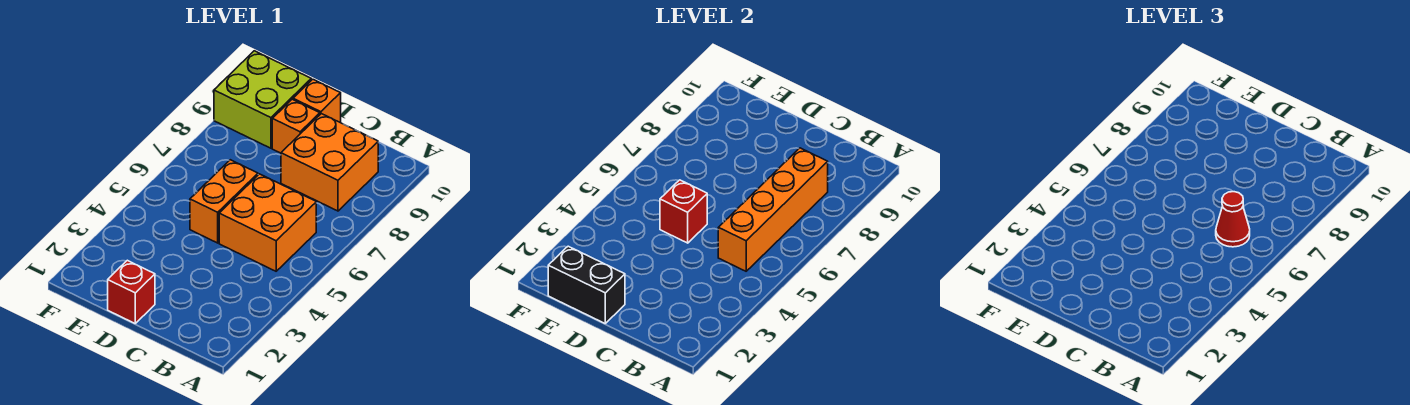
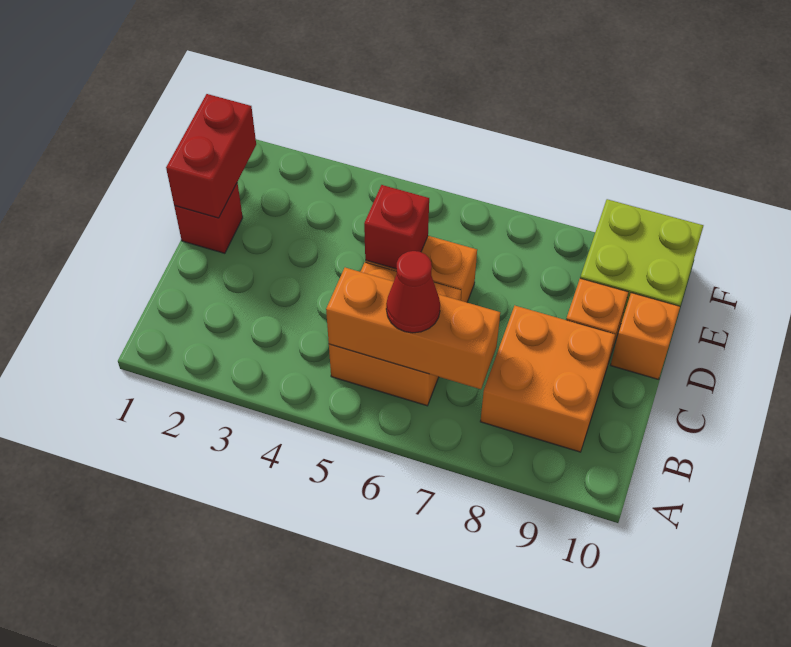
orange brick B5:B8 level 2 -> orange brick B5:B7 level 2
black brick D1:E1 level 2 -> red brick D1:E1 level 2

